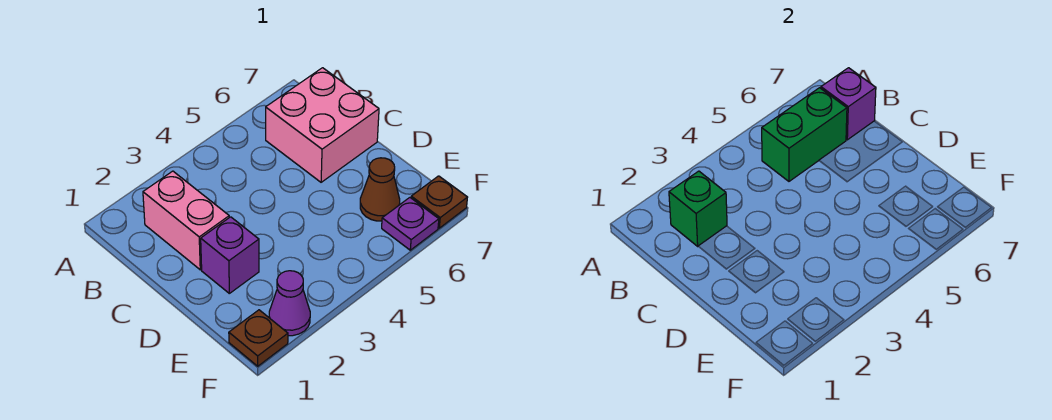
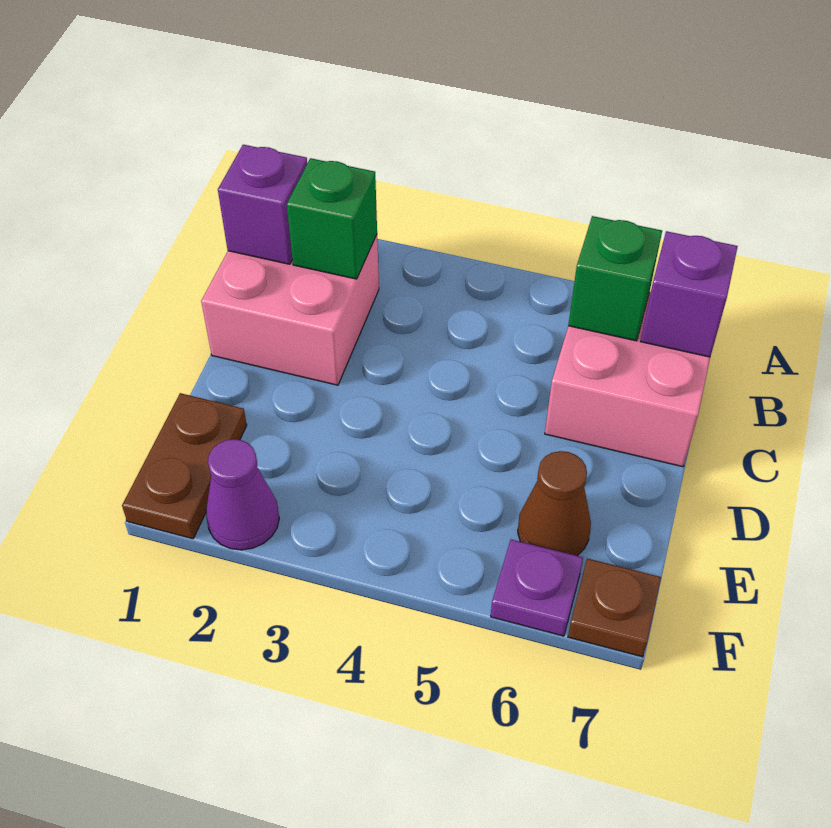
pink brick B2:C2 level 1 -> pink brick B1:C2 level 1
green brick B5:B6 level 2 -> green brick B6 level 2
purple brick D2 level 1 -> purple brick B1 level 2
brown plate F1 level 1 -> brown plate E1:F1 level 1

